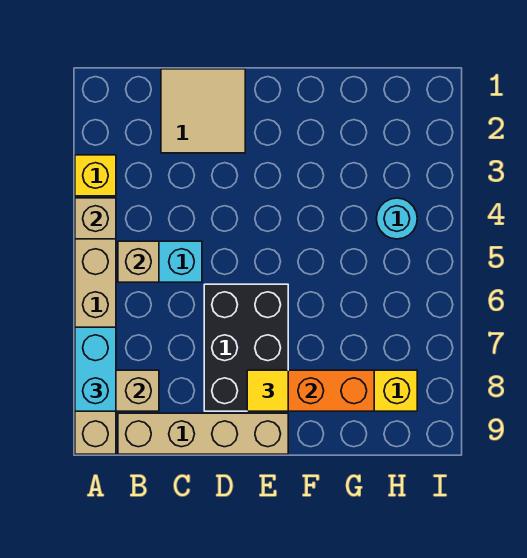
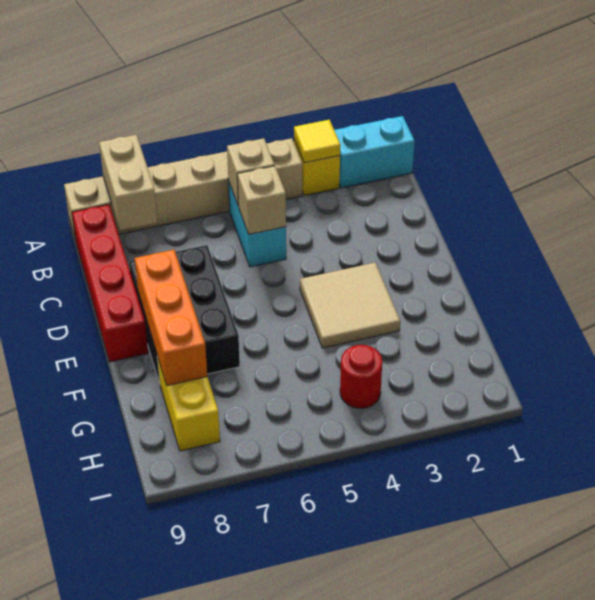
tan brick A4 level 2 -> tan brick C5 level 2
cyan brick A7:A8 level 3 -> cyan brick A1:A2 level 1
tan brick B9:E9 level 1 -> red brick B9:E9 level 1
tan tile C1:D2 level 1 -> tan tile E3:F4 level 1
black brick D6:E8 level 1 -> black brick D7:F8 level 1
yellow tile E8 level 3 -> yellow tile A3 level 2
cyan round brick H4 level 1 -> red round brick H4 level 1

